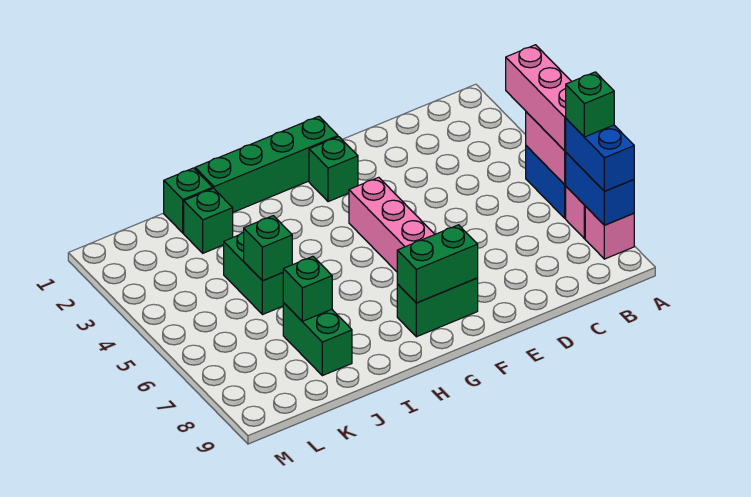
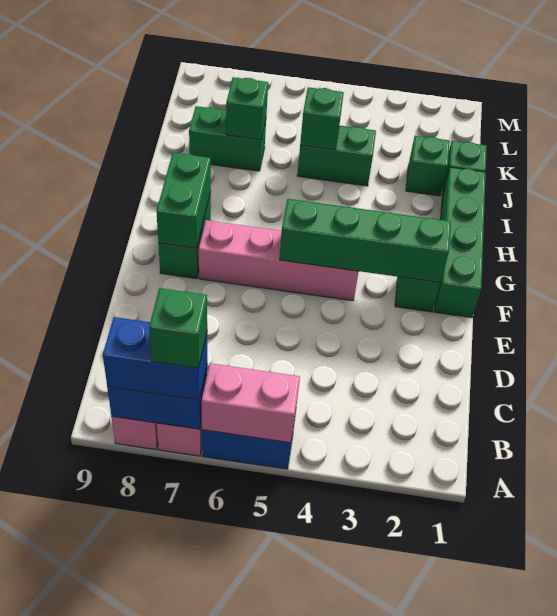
pink brick A4:A6 level 3 -> none
none -> green brick F2:F5 level 2

